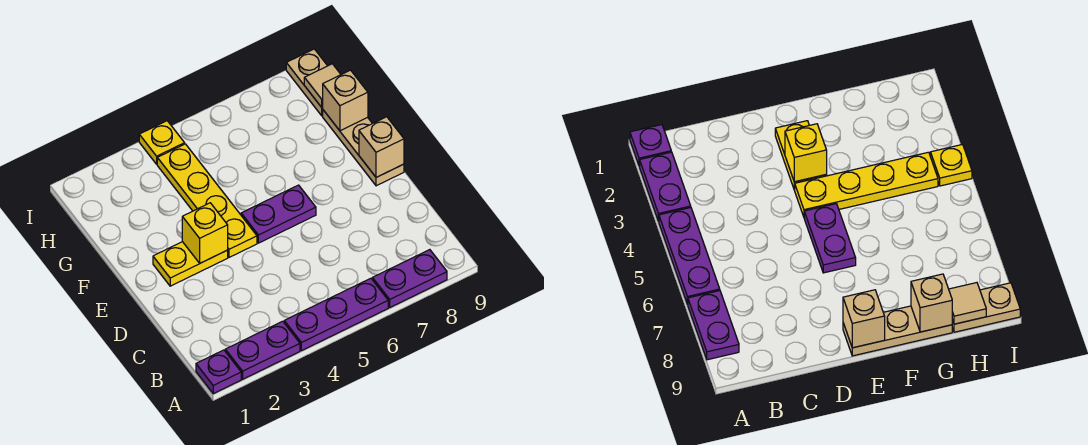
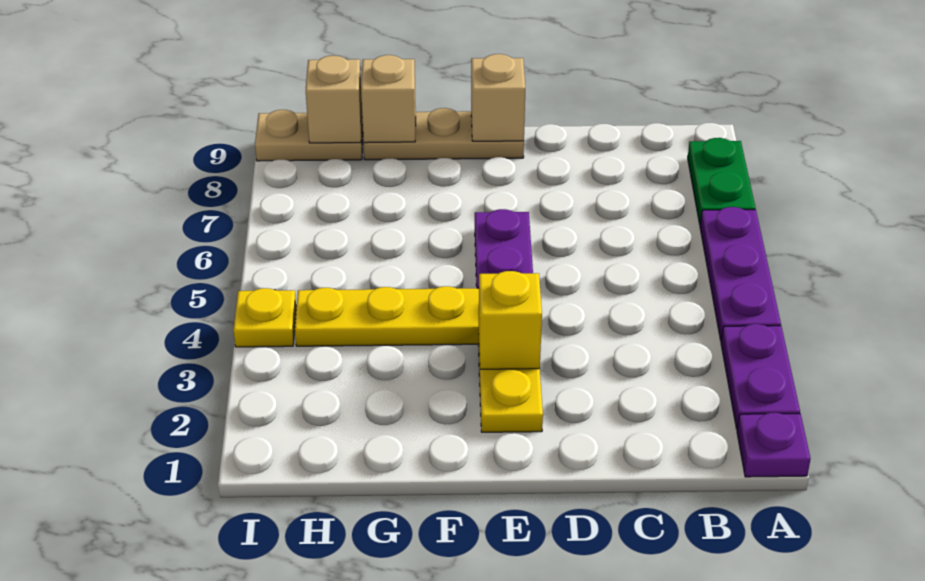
purple plate A7:A8 level 1 -> green plate A7:A8 level 1
tan tile H9 level 2 -> tan brick H9 level 2

